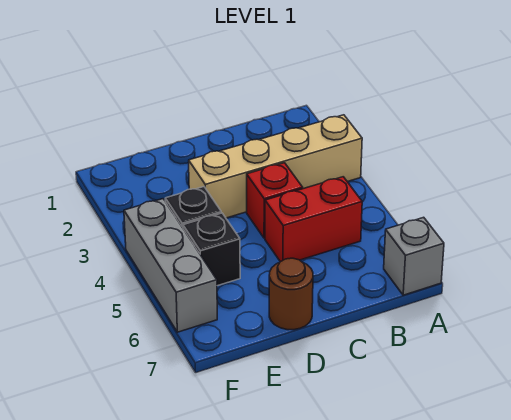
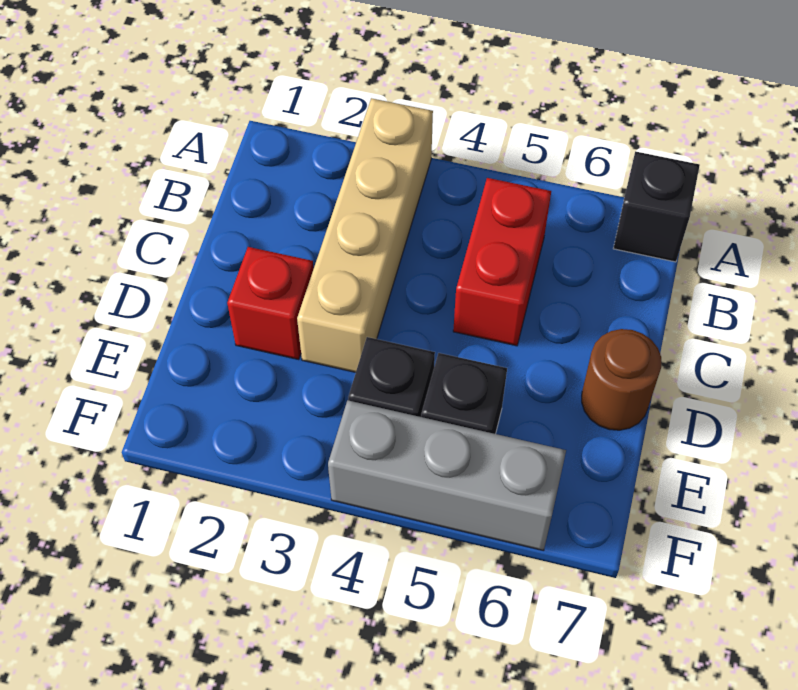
grey brick A7 level 1 -> black brick A7 level 1
red brick C4 level 1 -> red brick D2 level 1

